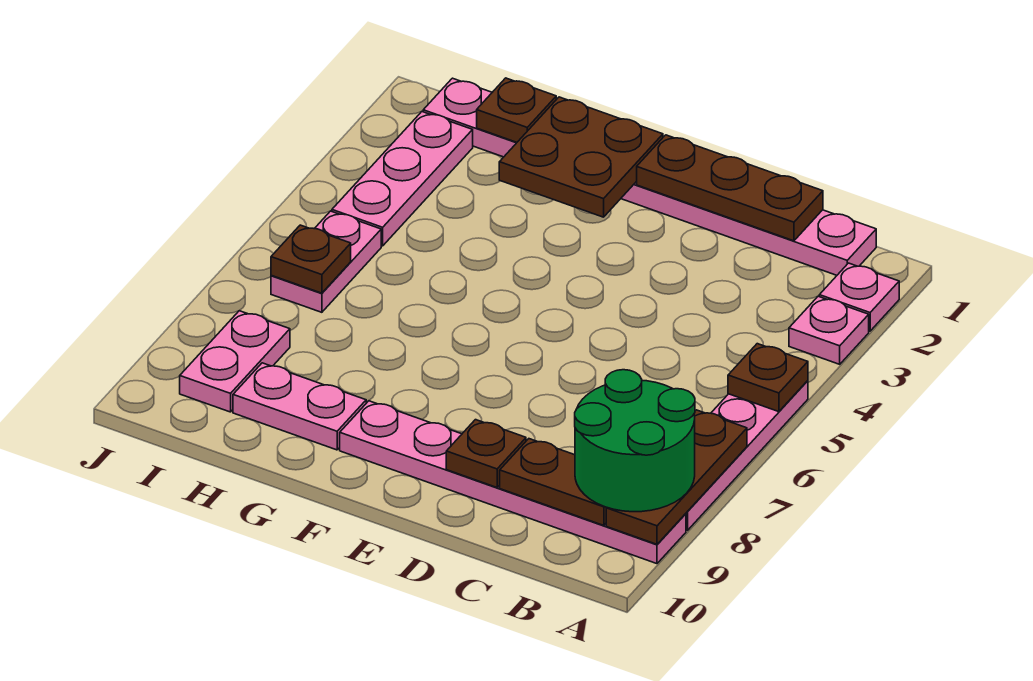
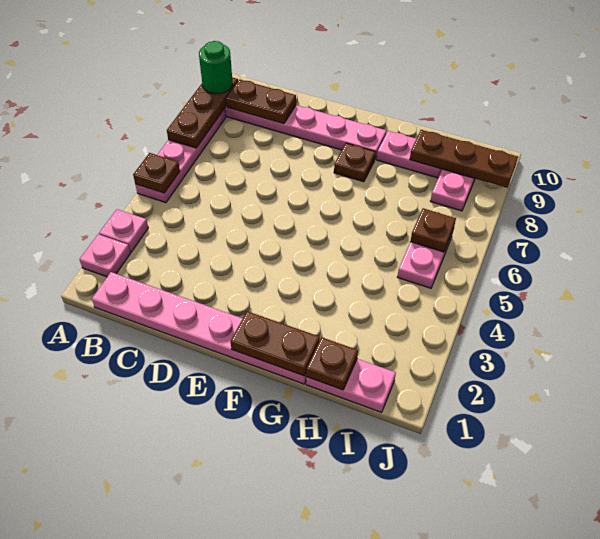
green round brick A8:B9 level 3 -> green round brick A9 level 3
brown plate C1:E1 level 2 -> brown plate H9:J9 level 2
brown plate D9 level 2 -> brown plate F8 level 1
brown plate F1:G2 level 2 -> brown plate F1:G1 level 2
pink plate I2:I4 level 1 -> none

